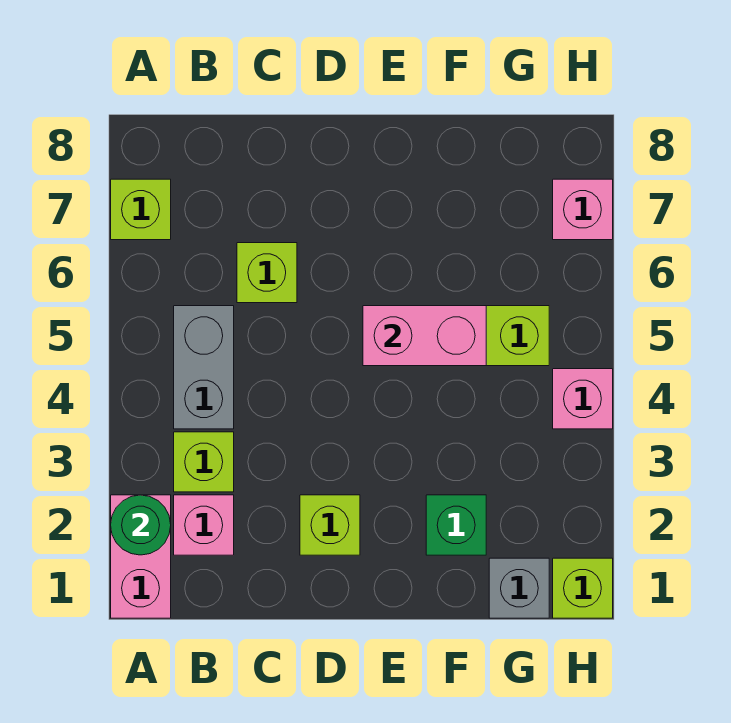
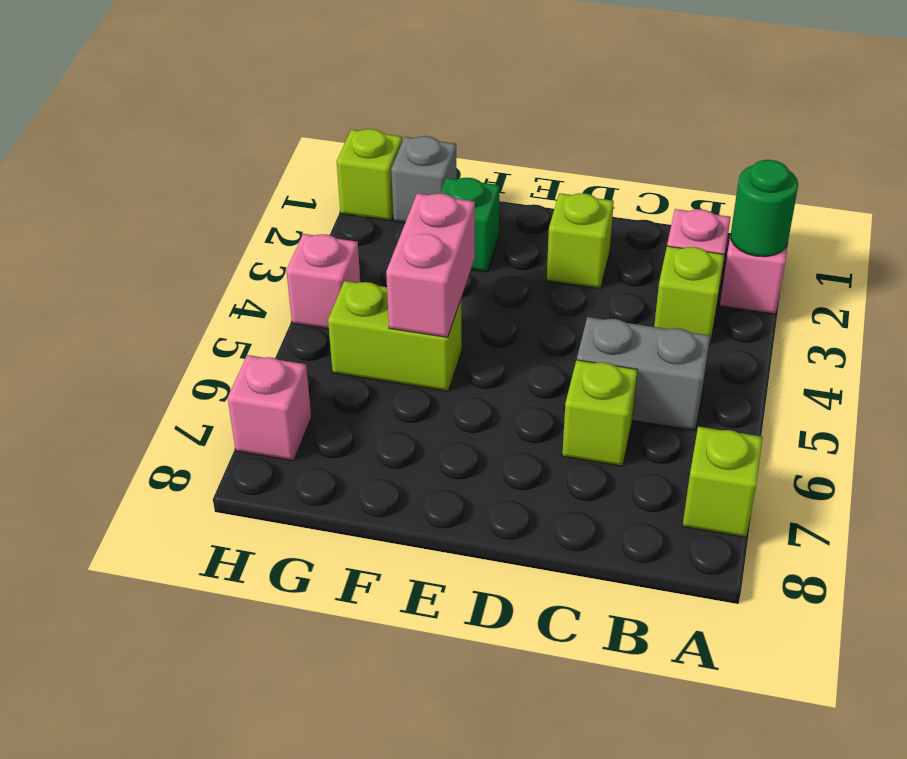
grey brick B4:B5 level 1 -> grey brick B5:C5 level 1
pink brick E5:F5 level 2 -> pink brick F4:F5 level 2

